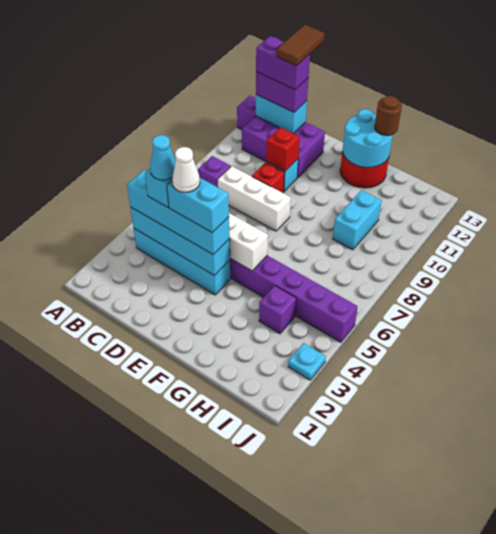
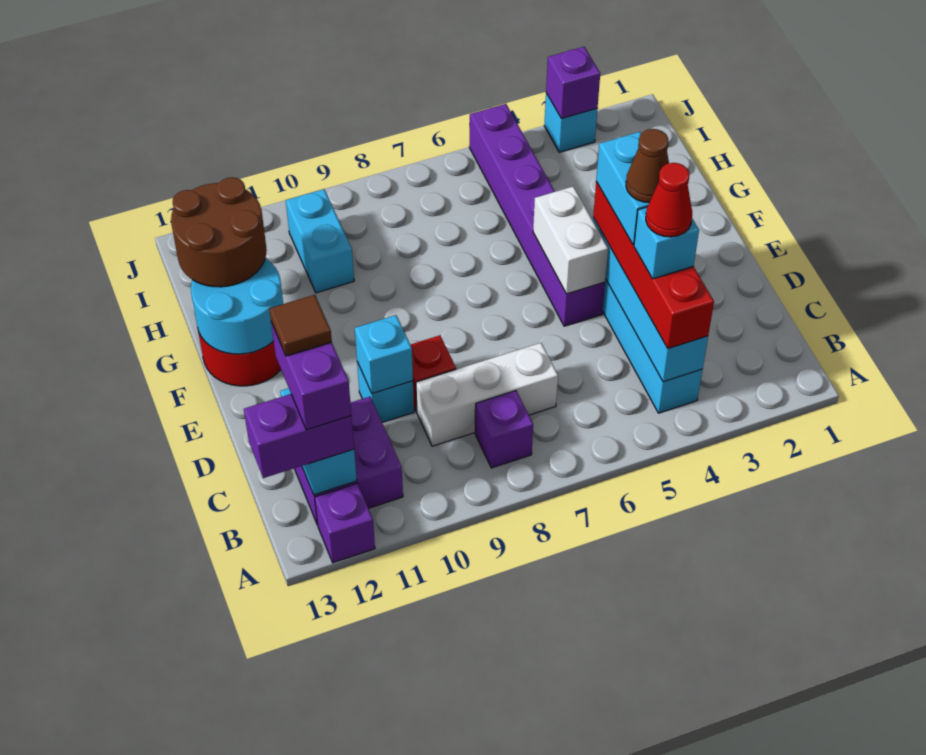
cyan brick B4:E4 level 3 -> red brick B4:E4 level 3
purple brick B11:D12 level 1 -> purple brick B11:C12 level 1
purple brick B12:C12 level 3 -> purple brick B12:B13 level 3
cyan cone C4 level 5 -> red cone C4 level 5
white brick C8:E8 level 1 -> white brick C7:C9 level 1
brown tile C12:C13 level 5 -> brown tile C12 level 5
white cone D4 level 5 -> brown cone D4 level 5
red brick D10 level 2 -> cyan brick D10 level 2
brown round brick G13 level 3 -> brown round brick G12:H13 level 3
purple brick H4 level 1 -> purple brick J3 level 2
cyan brick H9:H10 level 1 -> cyan brick H10:I10 level 1
cyan plate J3 level 1 -> cyan brick J3 level 1

